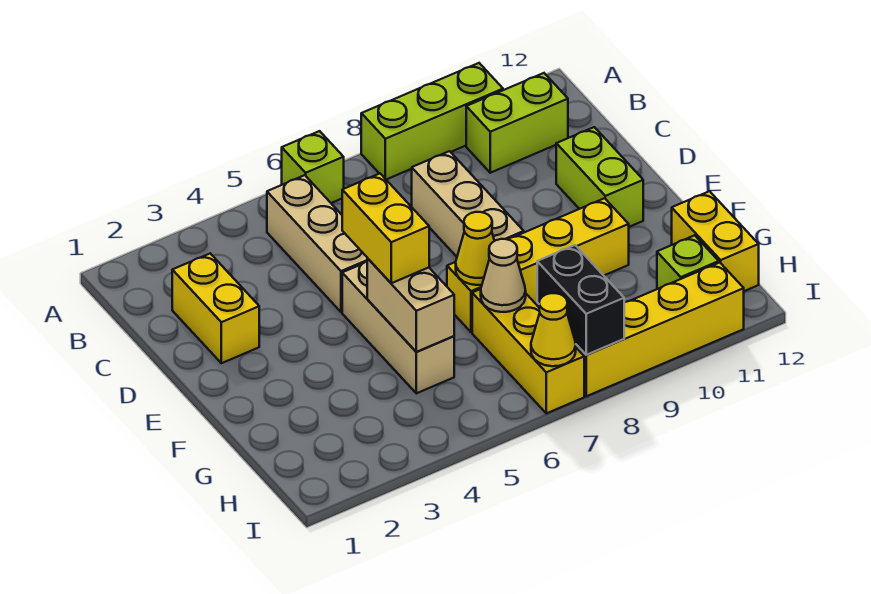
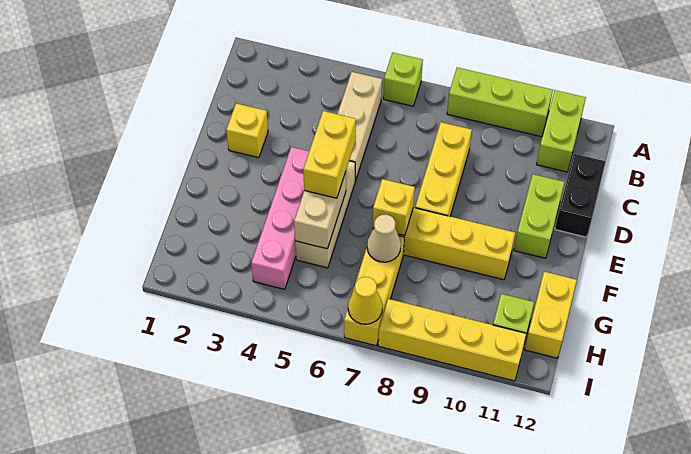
lime brick B10:B11 level 1 -> lime brick A11:B11 level 1
yellow brick C2:D2 level 1 -> yellow brick D2 level 1
tan brick C8:E8 level 1 -> yellow brick C8:E8 level 1
none -> pink brick E4:H4 level 1
yellow cone F7 level 2 -> yellow brick F7 level 2
black brick H8:I8 level 2 -> black brick C12:D12 level 1

